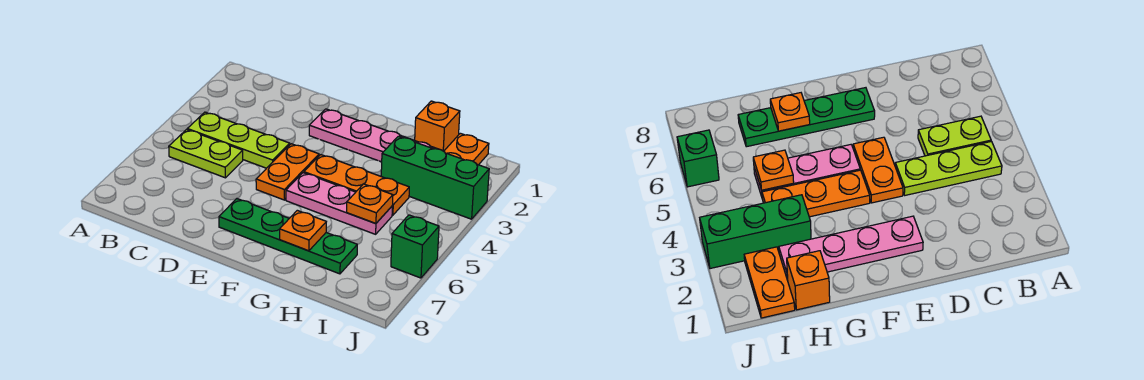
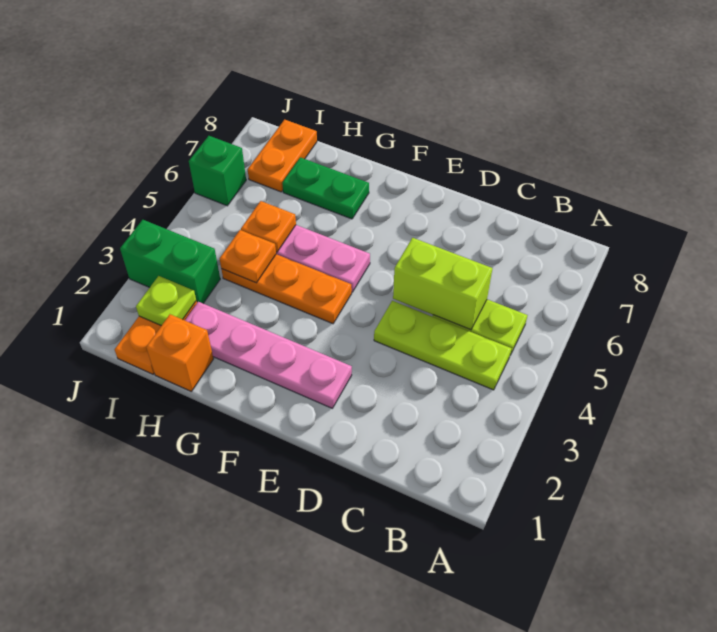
none -> lime brick C5:D5 level 2
orange plate E4:E5 level 1 -> orange plate I7:I8 level 1
green plate E7:H7 level 1 -> green plate G7:H7 level 1
orange plate G7 level 2 -> orange plate H4 level 2
green brick H3:J3 level 1 -> green brick I3:J3 level 1
none -> lime plate I2 level 2

